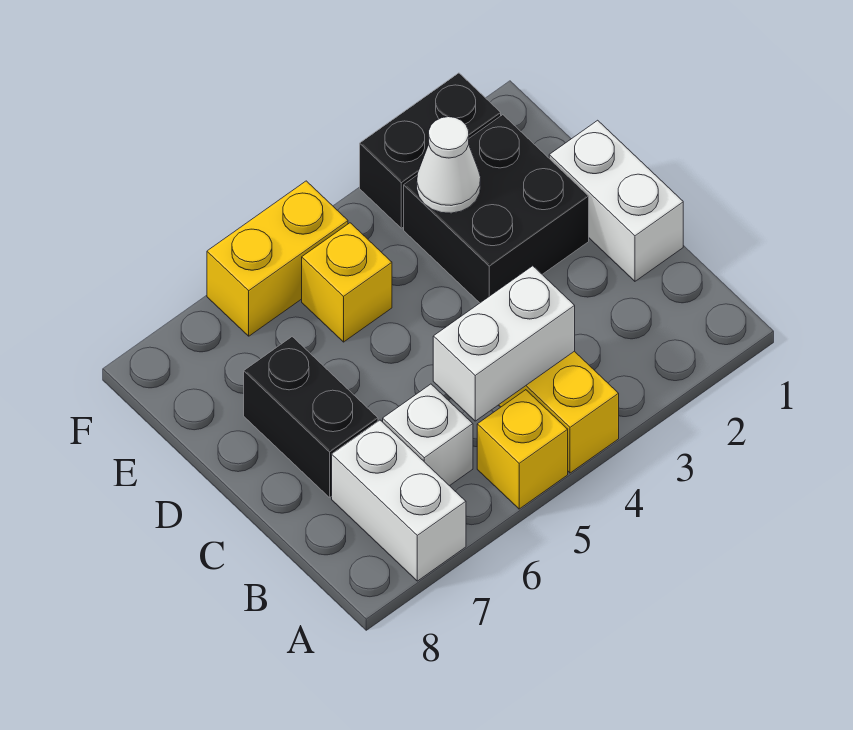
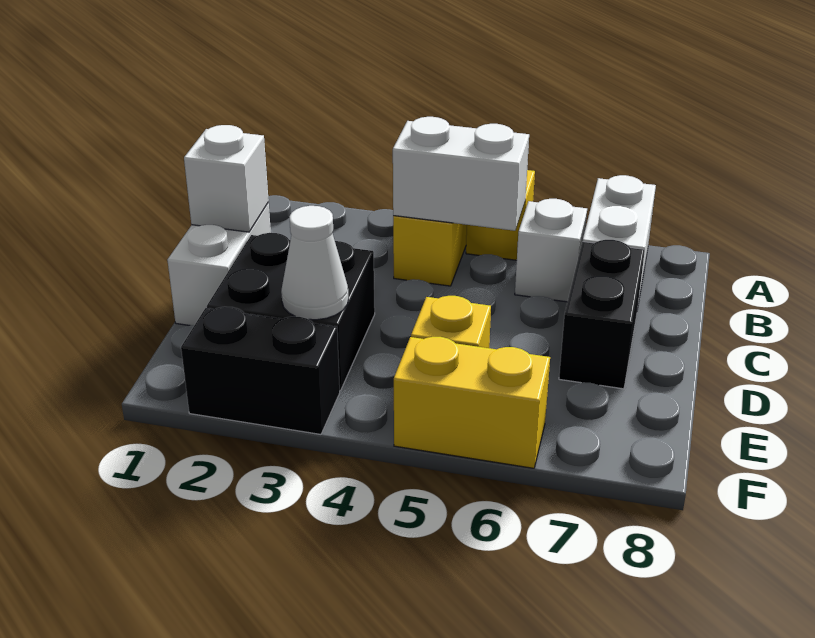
none -> white brick C1 level 2

